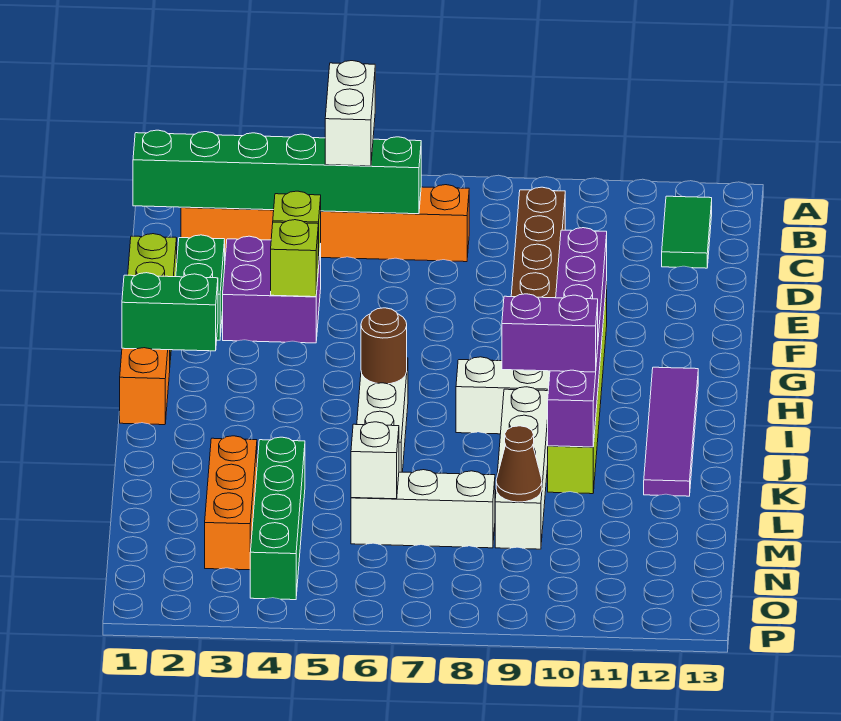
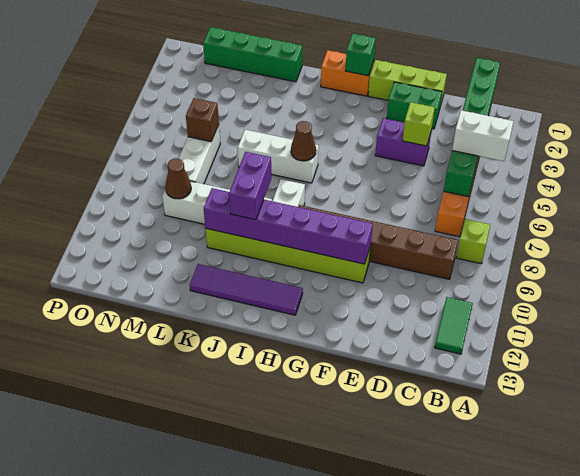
green tile B12:C12 level 1 -> green tile B11:B12 level 1
purple brick E3:F4 level 1 -> purple brick E4:F4 level 1
lime brick F4 level 2 -> lime brick B8 level 1
green brick H1:H2 level 2 -> green brick H1 level 2
brown round brick I6 level 2 -> brown cone I6 level 2
orange brick L3:N3 level 1 -> none
green brick L4:O4 level 1 -> green brick K1:N1 level 1
white brick M6 level 2 -> brown brick M6 level 2

